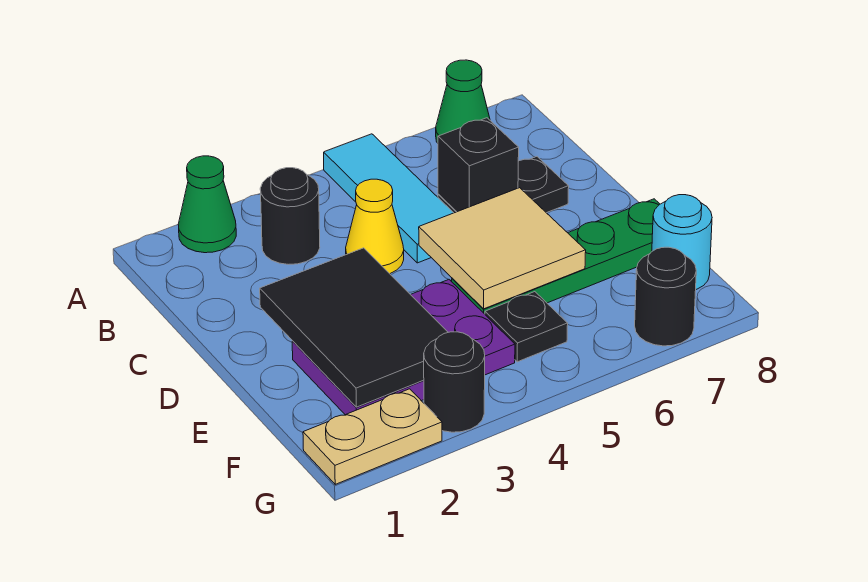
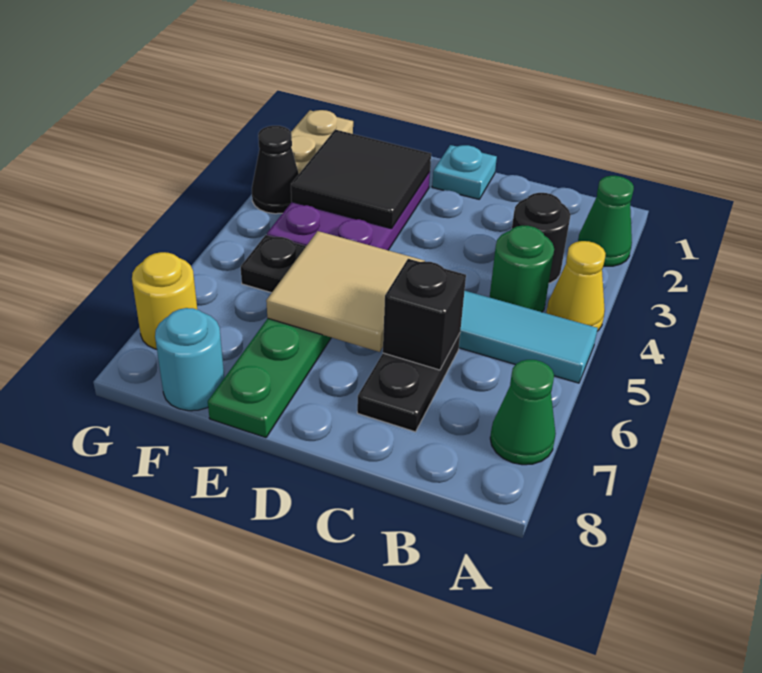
none -> green round brick B4 level 1
yellow cone C4 level 1 -> yellow cone A4 level 1
none -> cyan plate D1 level 1
black tile D2:F3 level 2 -> black tile E2:F3 level 2
black round brick G3 level 1 -> black cone G3 level 1
black round brick G7 level 1 -> yellow round brick G7 level 1

